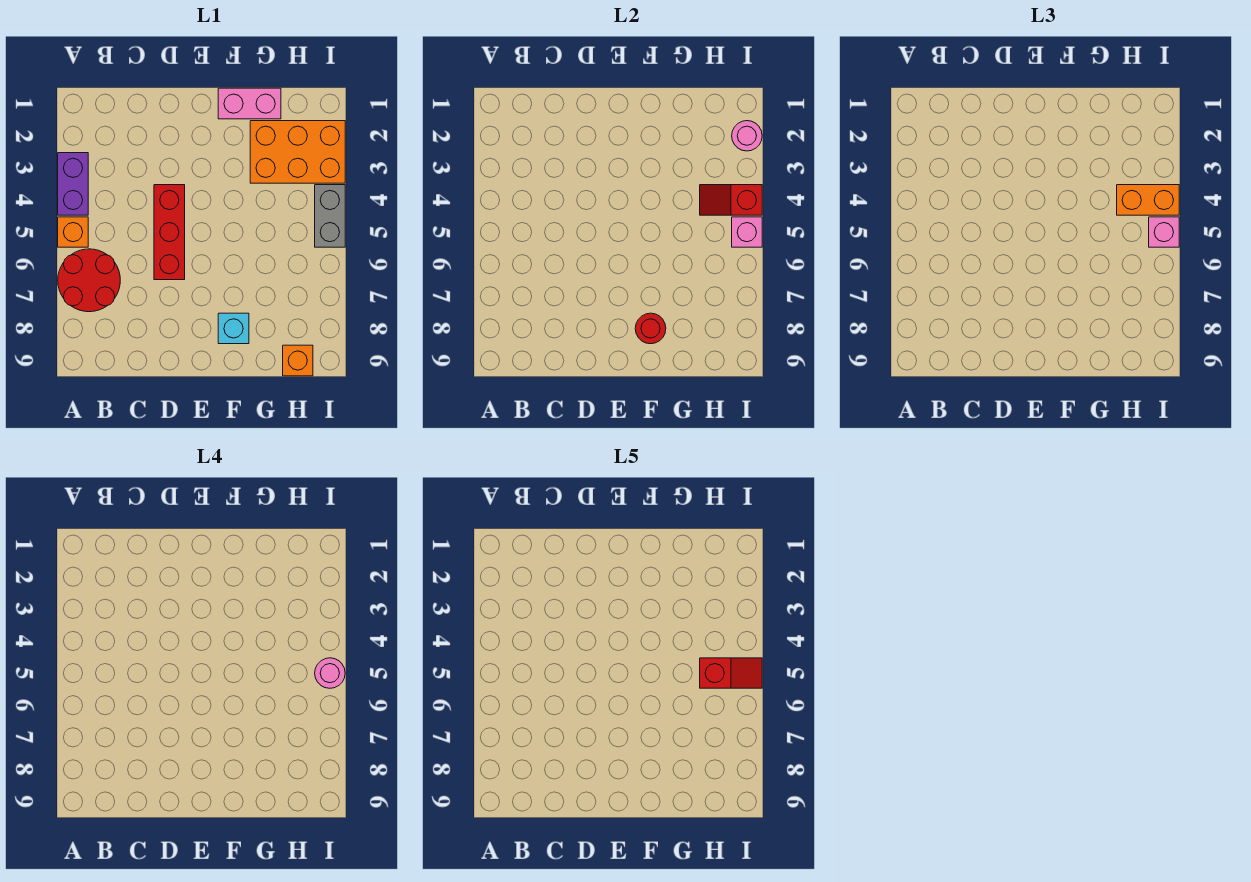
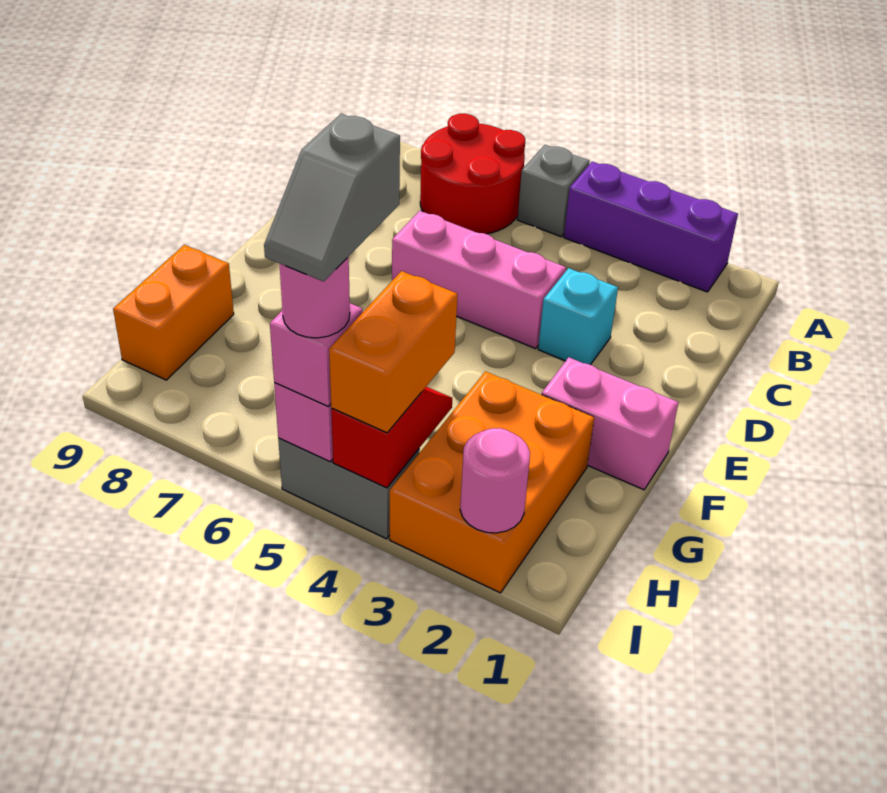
purple brick A3:A4 level 1 -> purple brick A2:A4 level 1
orange brick A5 level 1 -> grey brick A5 level 1
red brick D4:D6 level 1 -> pink brick D4:D6 level 1
pink brick F1:G1 level 1 -> pink brick F1:F2 level 1
cyan brick F8 level 1 -> cyan brick D3 level 1
red round brick F8 level 2 -> none
red slope H5:I5 level 5 top H -> grey slope H5:I5 level 5 top H
orange brick H9 level 1 -> orange brick G9:H9 level 1

